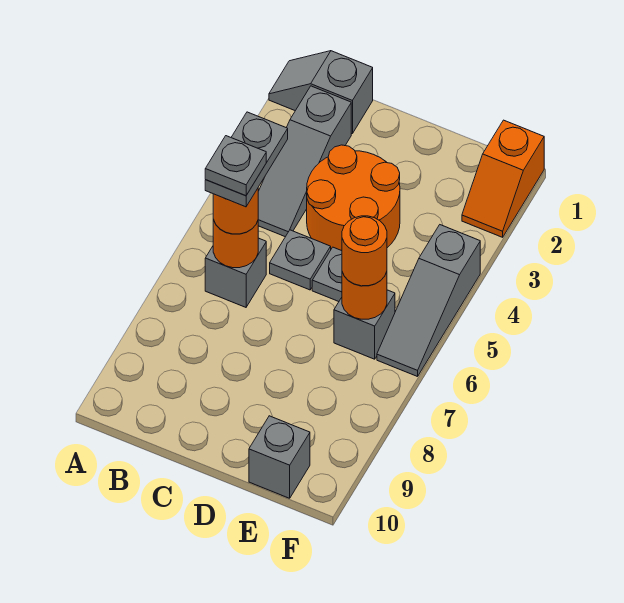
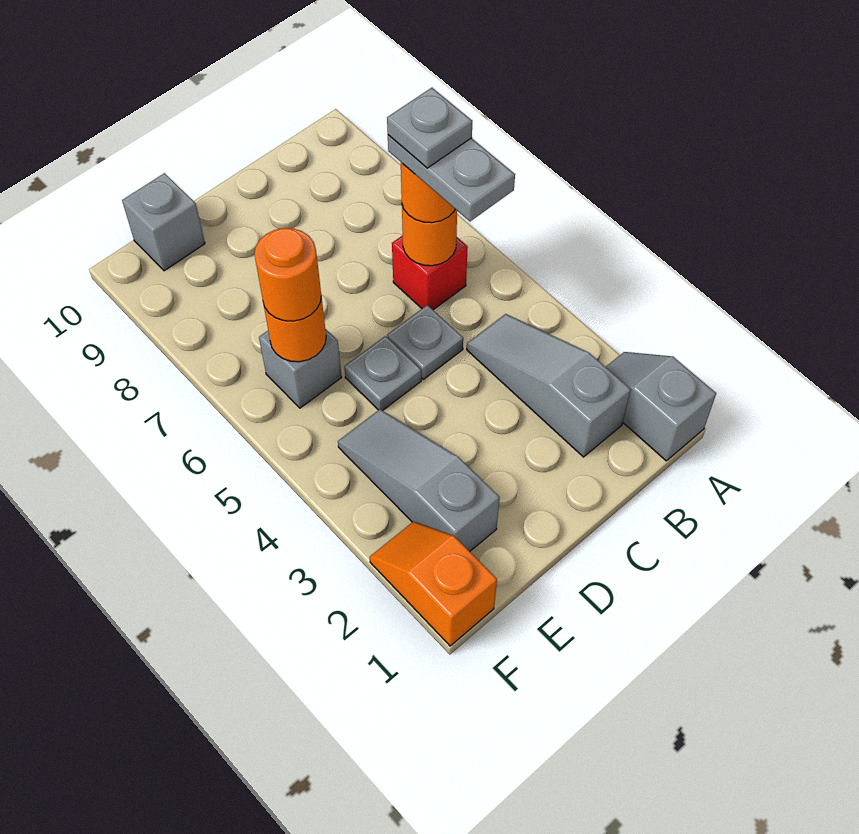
grey slope A1:B1 level 1 top B -> grey slope A1:A2 level 1 top 1
grey brick B6 level 1 -> red brick B6 level 1
orange round brick C3:D4 level 1 -> none
grey slope F4:F6 level 1 top 4 -> grey slope E2:E4 level 1 top 2

